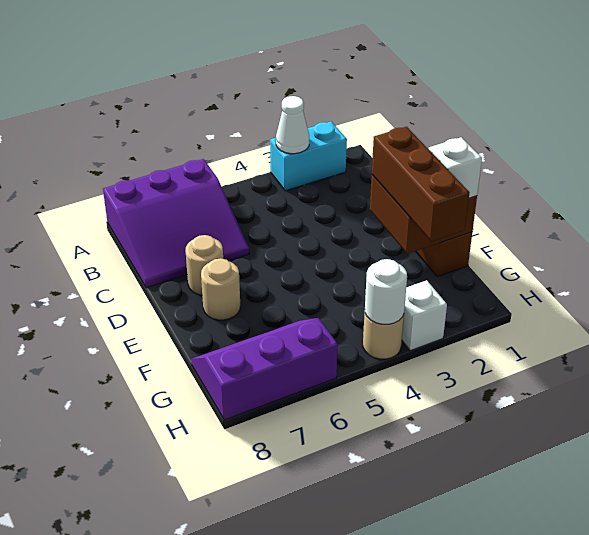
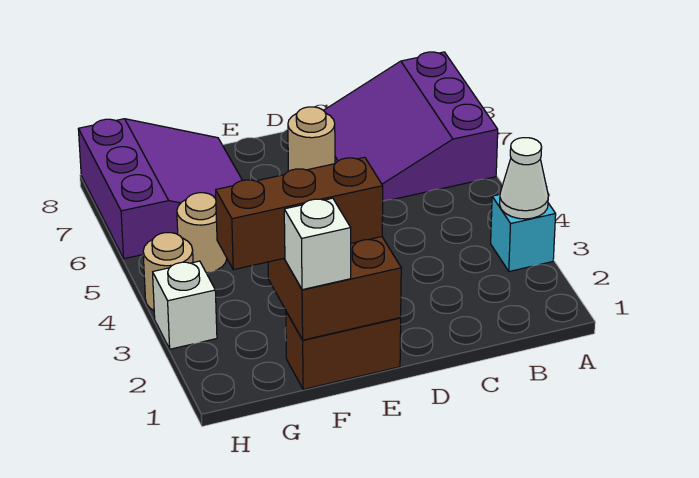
cyan brick A2:A3 level 1 -> cyan brick A3 level 1
tan round brick E7 level 1 -> tan round brick G5 level 1
purple slope G6:H8 level 1 top H -> purple slope F6:H8 level 1 top H
white round brick H4 level 2 -> none

